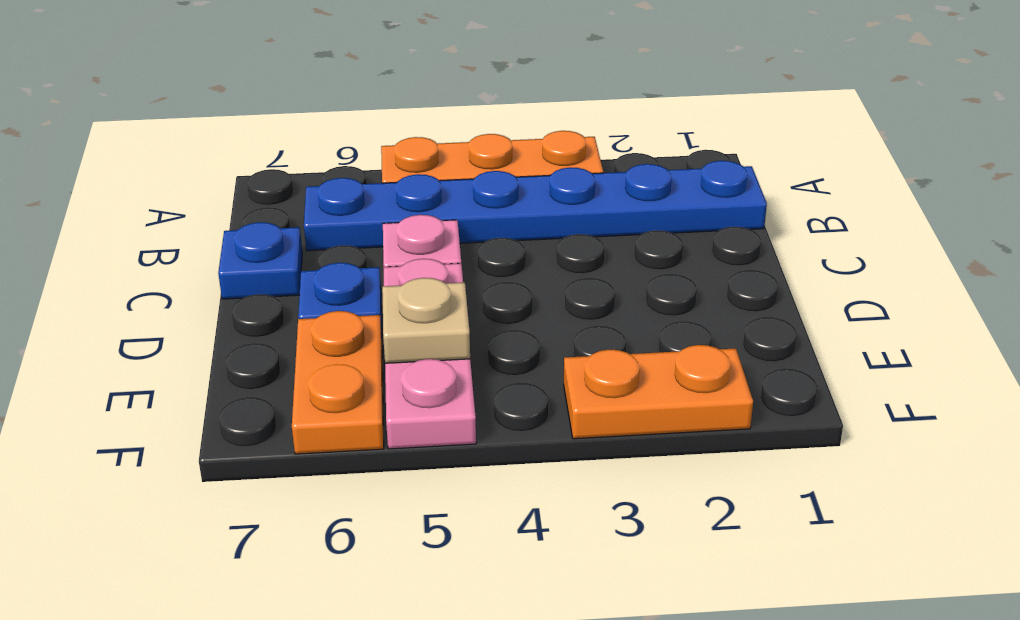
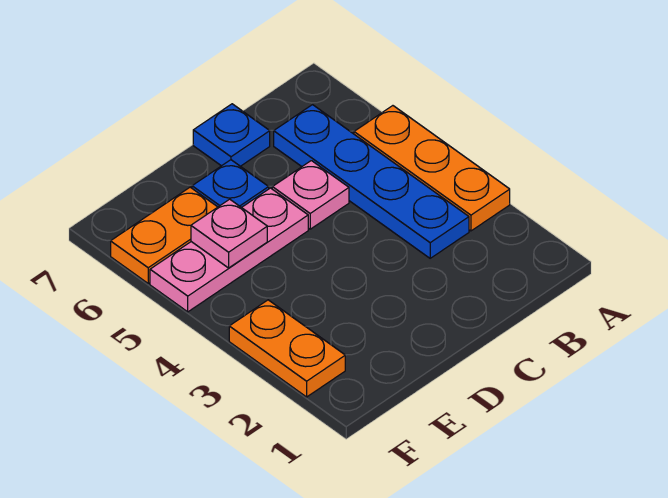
blue plate B1:B6 level 1 -> blue plate B3:B6 level 1
tan plate E5 level 2 -> pink plate E5 level 2

